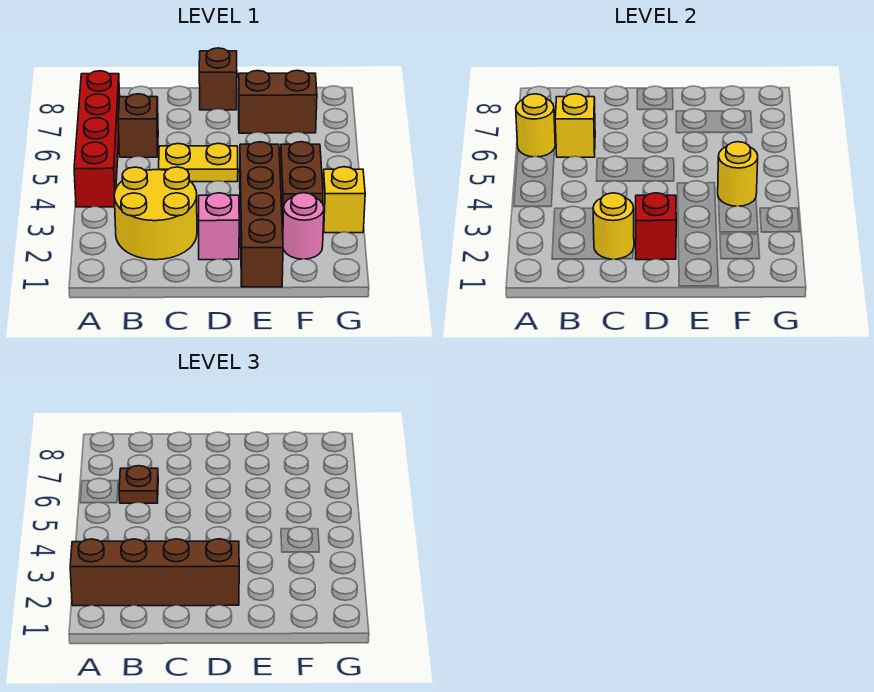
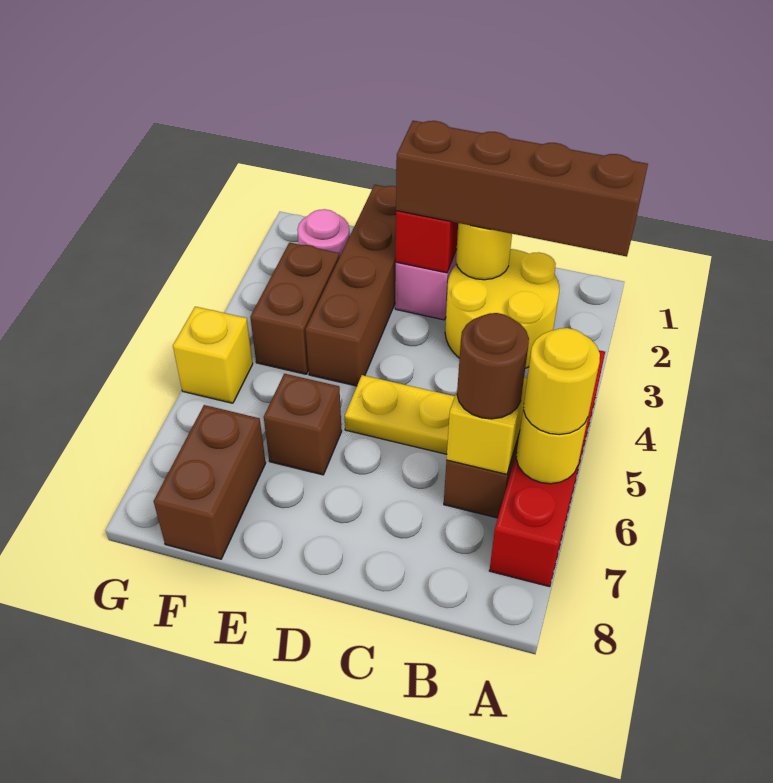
brown plate B6 level 3 -> brown round brick B6 level 3
brown brick D8 level 1 -> brown brick E6 level 1
brown brick E7:F7 level 1 -> brown brick F7:F8 level 1
yellow round brick F4 level 2 -> yellow round brick A6 level 3
yellow brick G3 level 1 -> yellow brick G5 level 1

